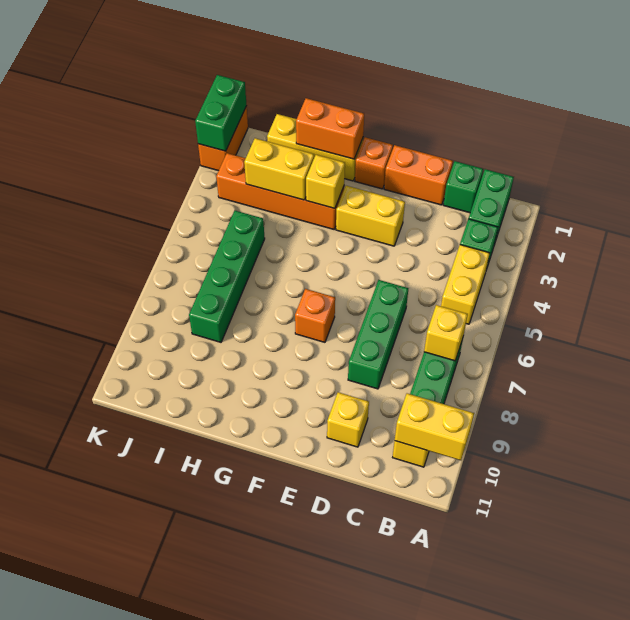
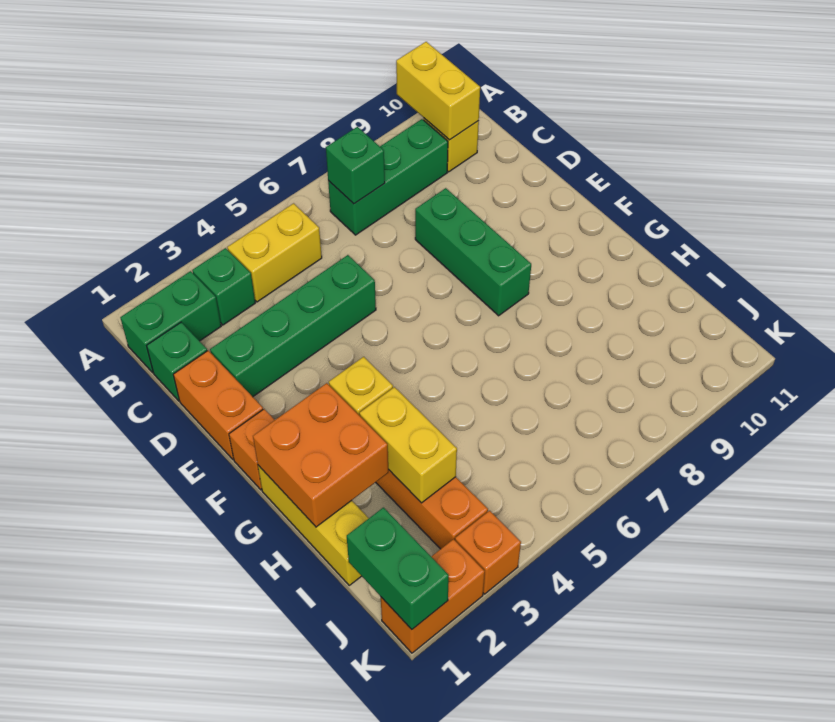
yellow brick B7 level 2 -> green brick B7 level 2
green brick D6:D8 level 1 -> green brick D8:F8 level 1
yellow brick D10 level 1 -> none
yellow brick E3:F3 level 1 -> none
orange brick F7 level 1 -> orange brick K3 level 1
orange brick G1:H1 level 2 -> orange brick G1:H2 level 2
green brick I5:I8 level 1 -> green brick D2:D5 level 1
green brick K1:K2 level 2 -> green brick J1:K1 level 2

